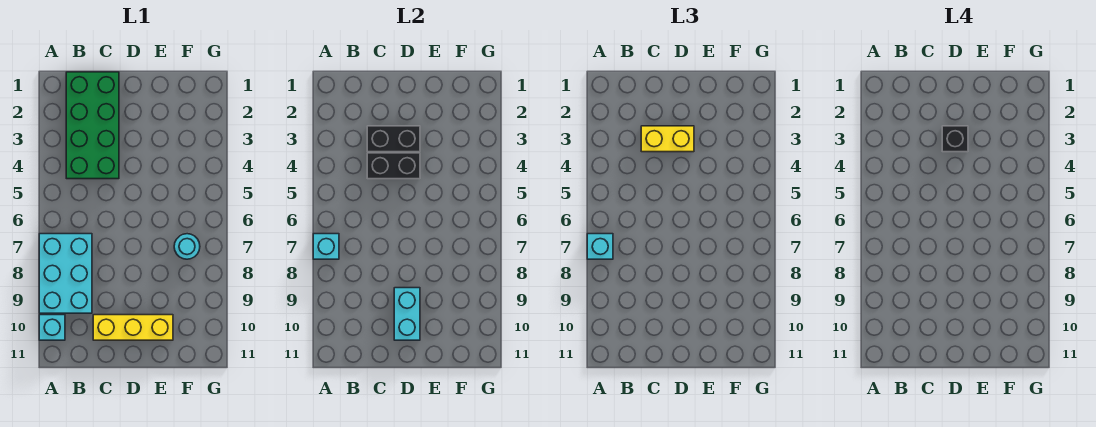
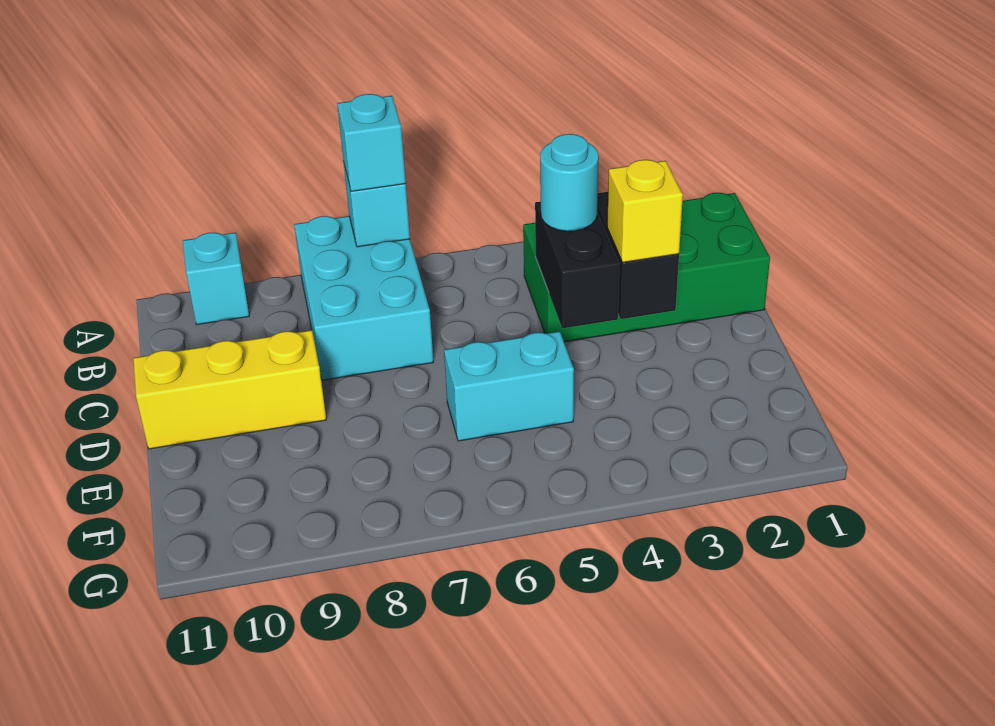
cyan brick A7:B9 level 1 -> cyan brick A7:C8 level 1
yellow brick C3:D3 level 3 -> yellow brick D3 level 3
yellow brick C10:E10 level 1 -> yellow brick D9:D11 level 1
black brick D3 level 4 -> none
cyan brick D9:D10 level 2 -> cyan brick E5:E6 level 1
cyan round brick F7 level 1 -> cyan round brick C4 level 3

